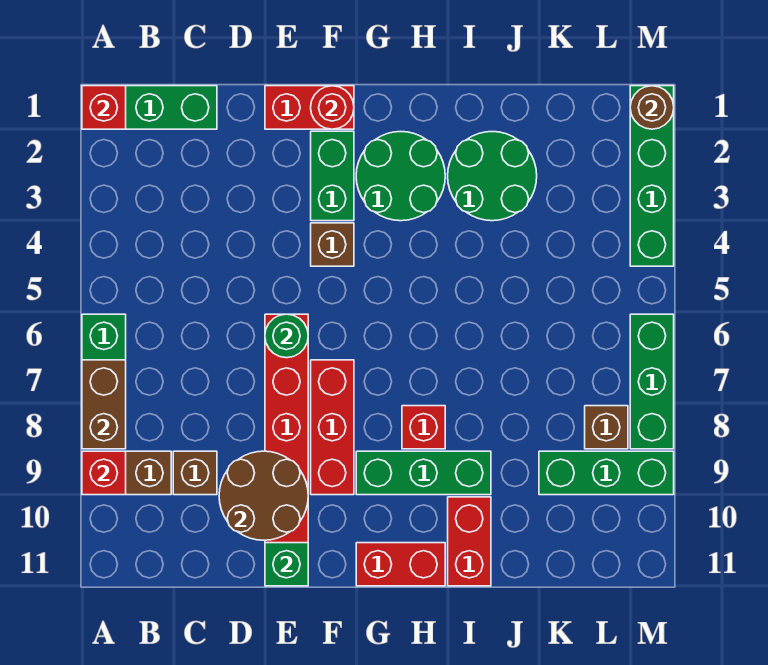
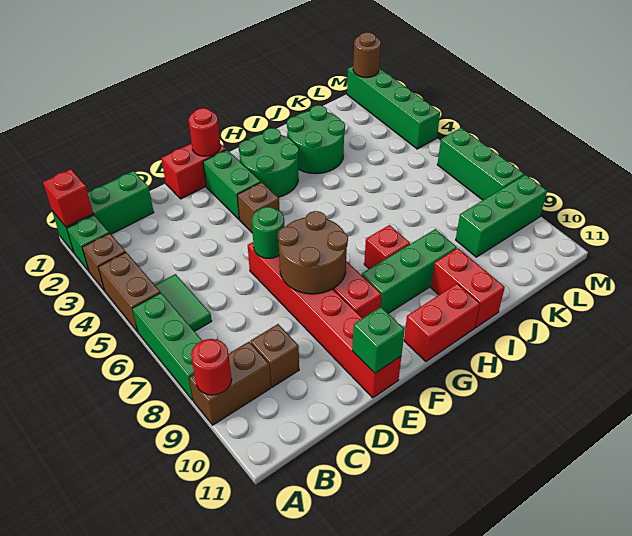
none -> green brick A2 level 1
brown brick A7:A8 level 2 -> brown brick A4:A5 level 1
red brick A9 level 2 -> red round brick A9 level 2
none -> green tile B5:B6 level 1
brown round brick D9:E10 level 2 -> brown round brick E7:F8 level 2
brown brick L8 level 1 -> brown brick A3 level 1

